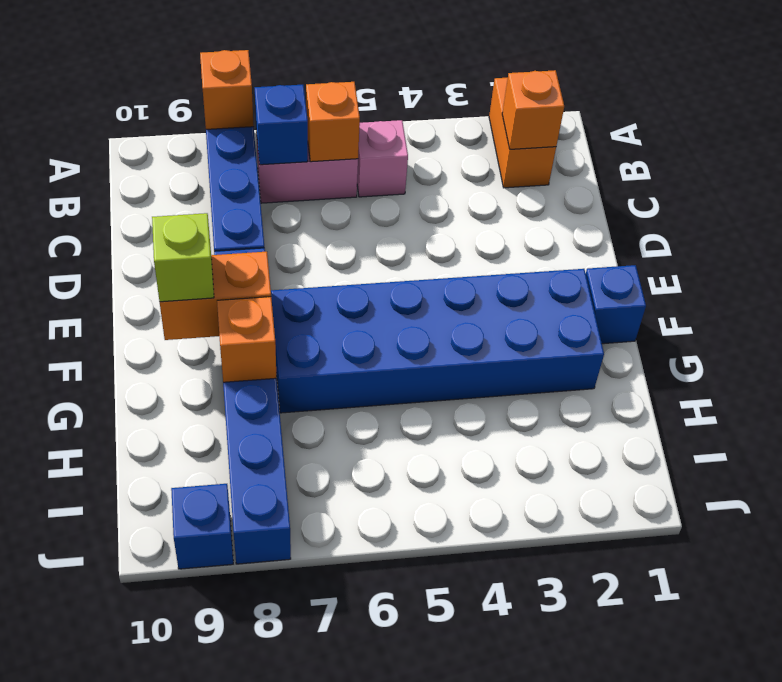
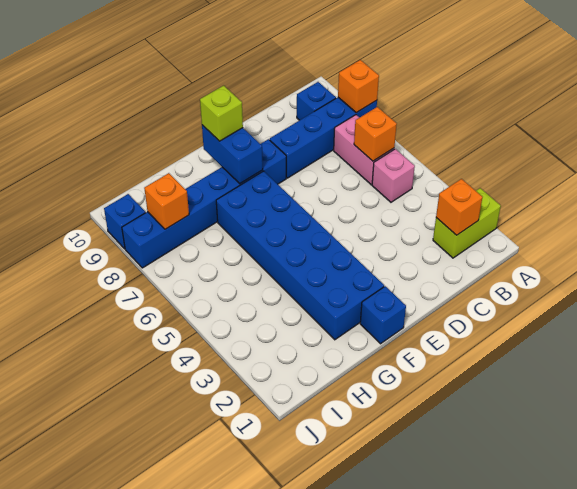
orange brick A2:B2 level 1 -> lime brick A2:B2 level 1
blue brick B7 level 2 -> blue brick B9 level 1
orange brick F8:F9 level 2 -> blue brick F8:F9 level 2
orange brick G8 level 2 -> orange brick I8 level 2

